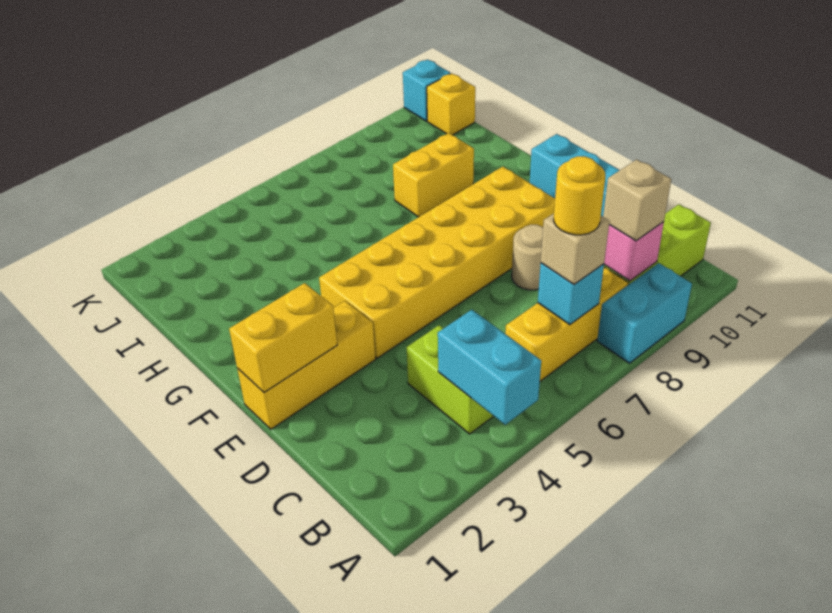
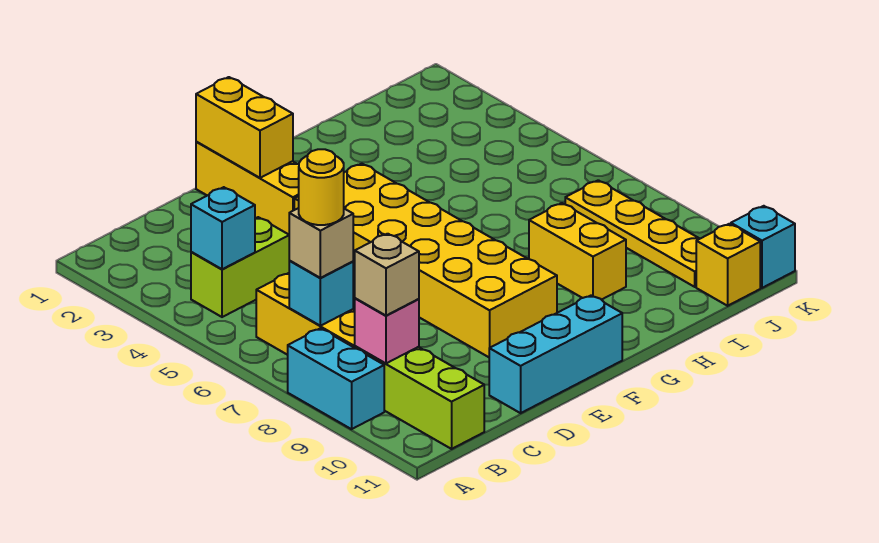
cyan brick A4:B4 level 2 -> cyan brick B4 level 2
tan round brick D8 level 1 -> none
none -> yellow plate J7:J10 level 1

